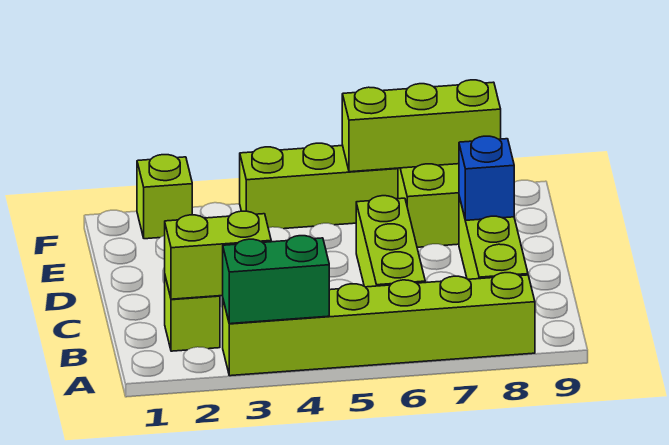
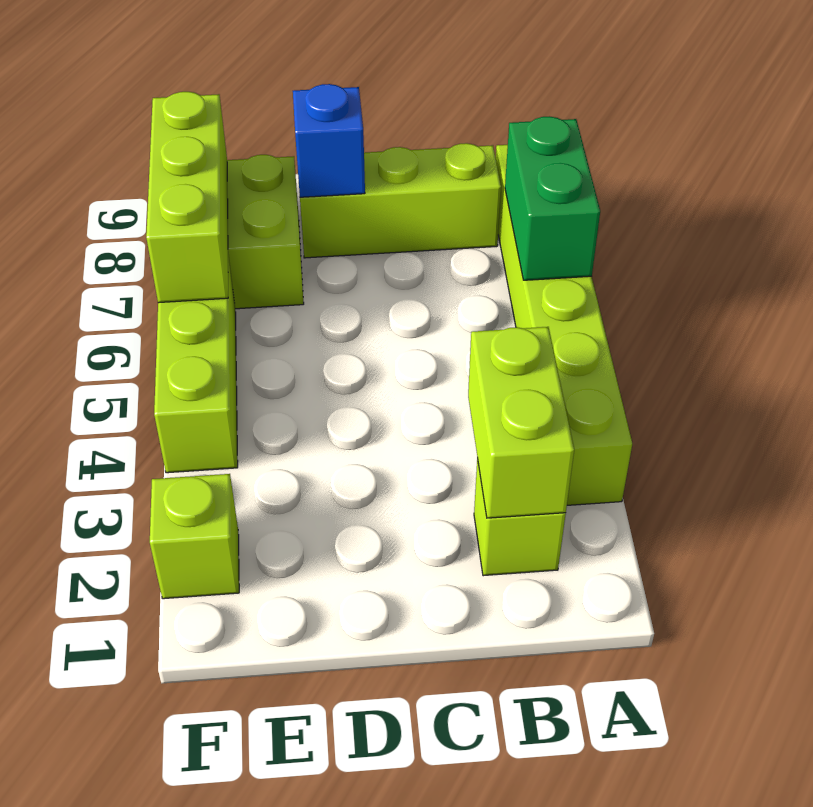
green brick A3:A4 level 2 -> green brick A6:A7 level 2
lime brick B6:D6 level 1 -> none

